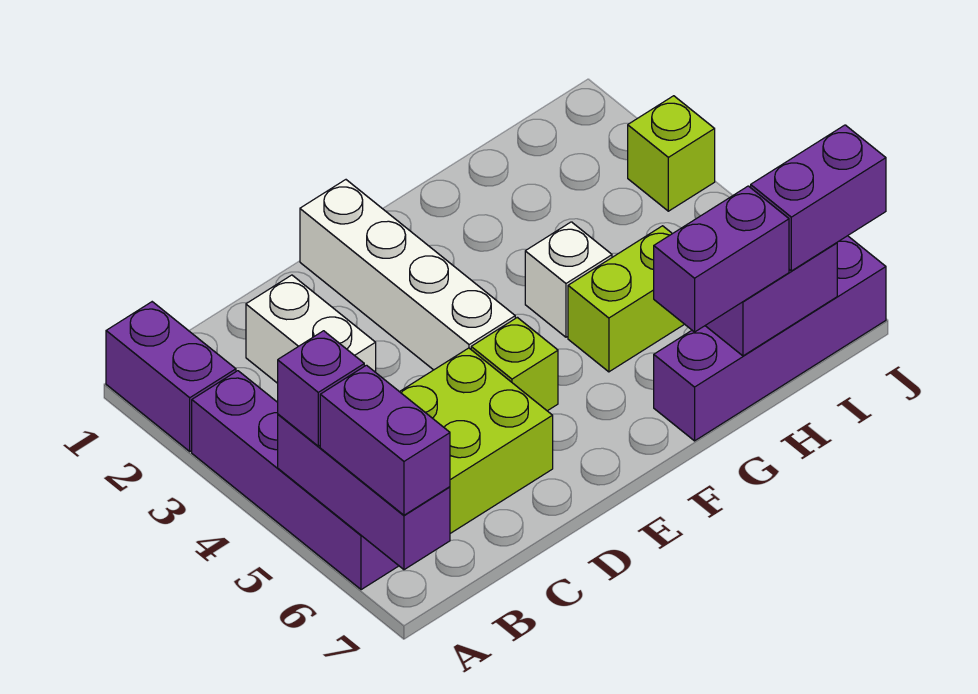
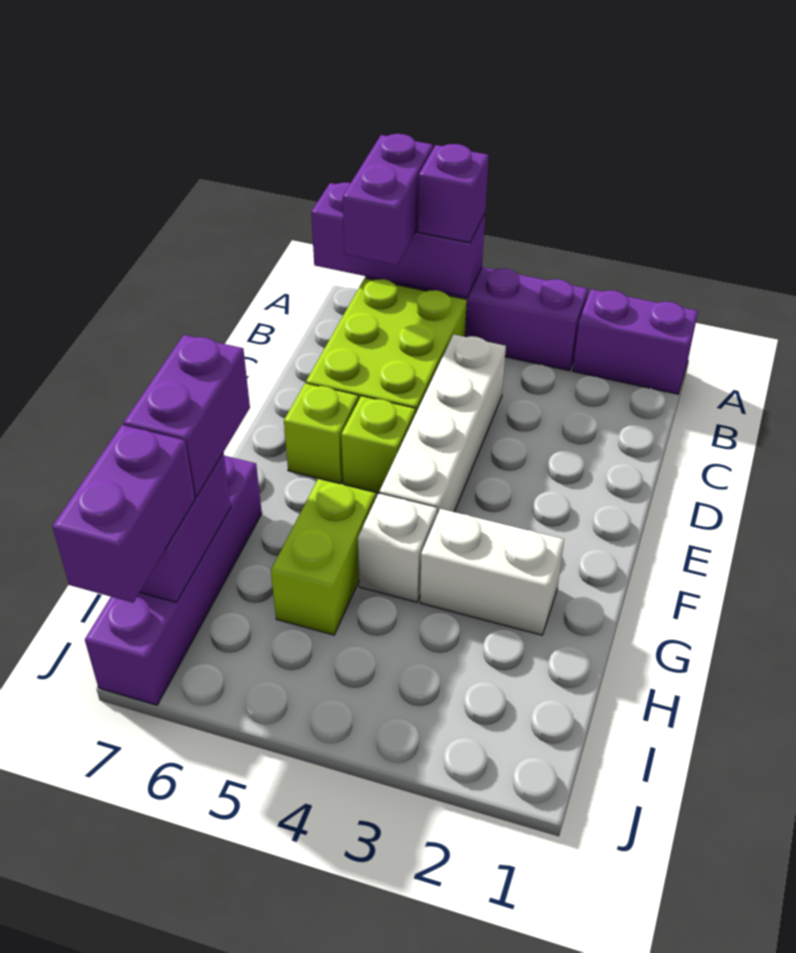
purple brick A6:A7 level 3 -> purple brick A6:B6 level 3
white brick C2:C3 level 1 -> white brick G2:G3 level 1
white brick E1:E4 level 1 -> white brick C4:F4 level 1
lime brick J3 level 1 -> lime brick E6 level 1

